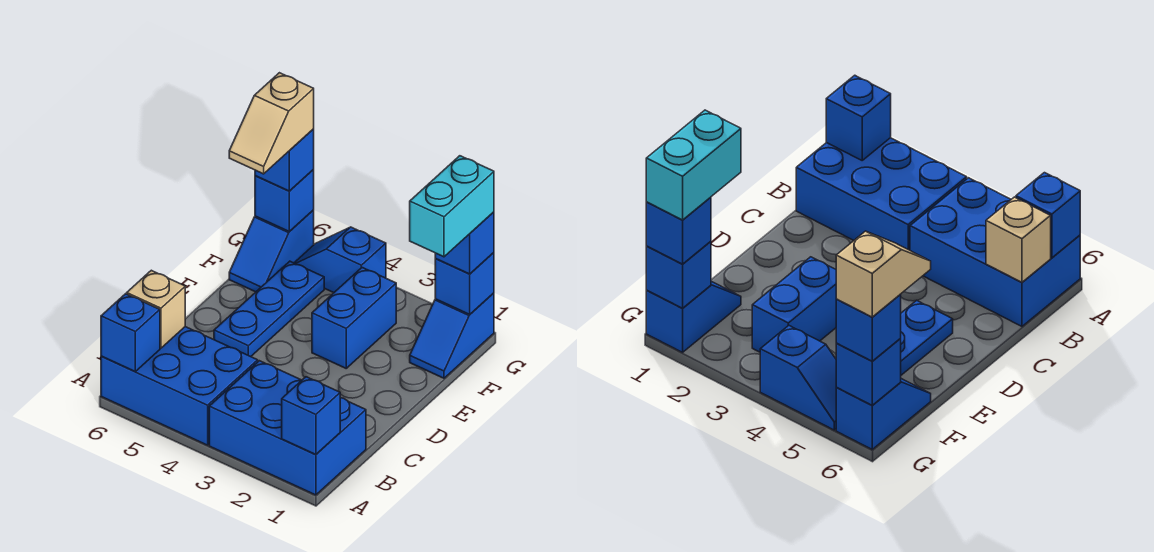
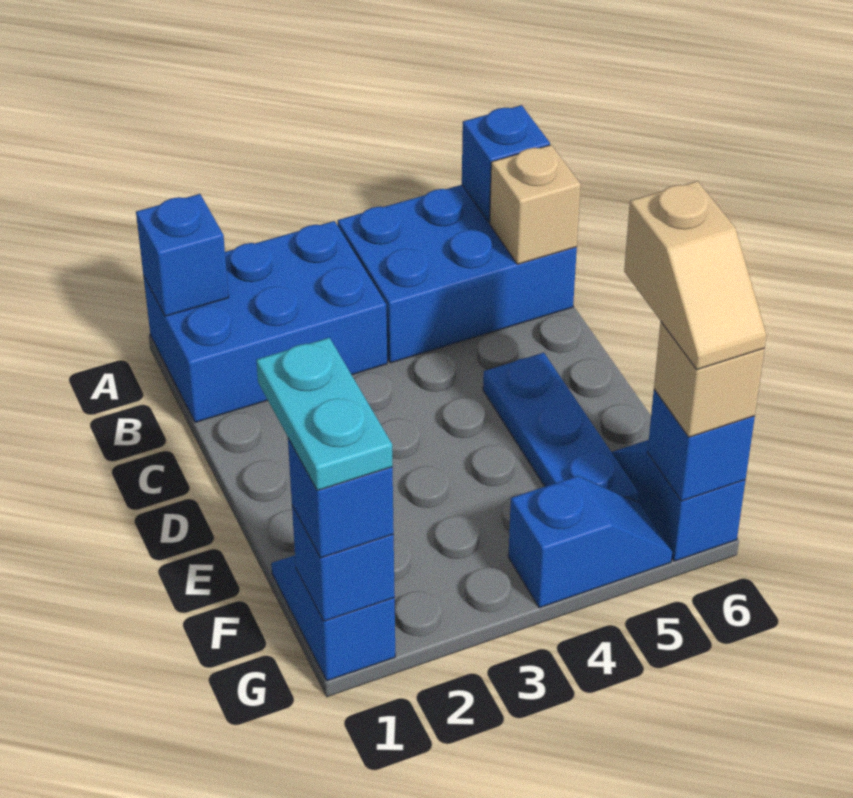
blue brick E3:F3 level 1 -> none
cyan brick F1:G1 level 4 -> cyan plate F1:G1 level 4
tan slope F6:G6 level 4 top G -> tan slope F6:G6 level 4 top F
blue brick G6 level 3 -> tan brick G6 level 3

